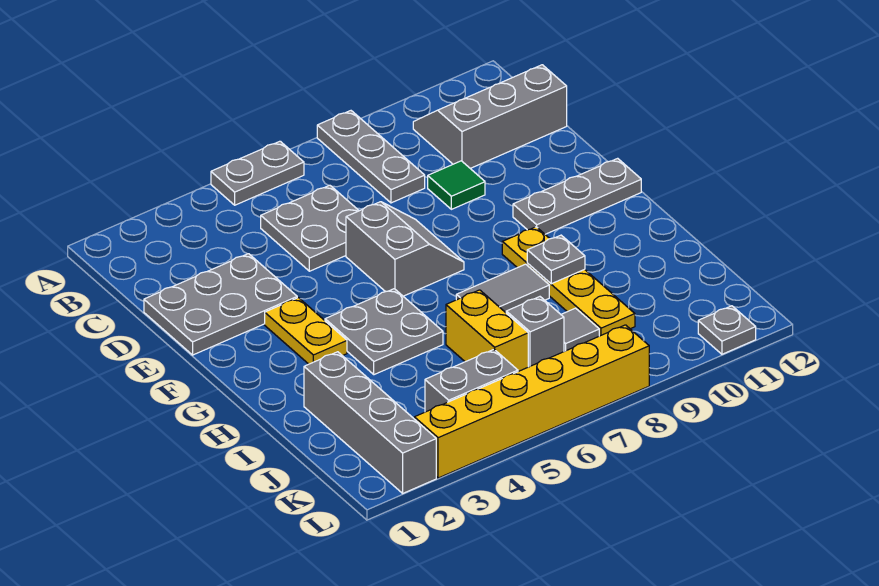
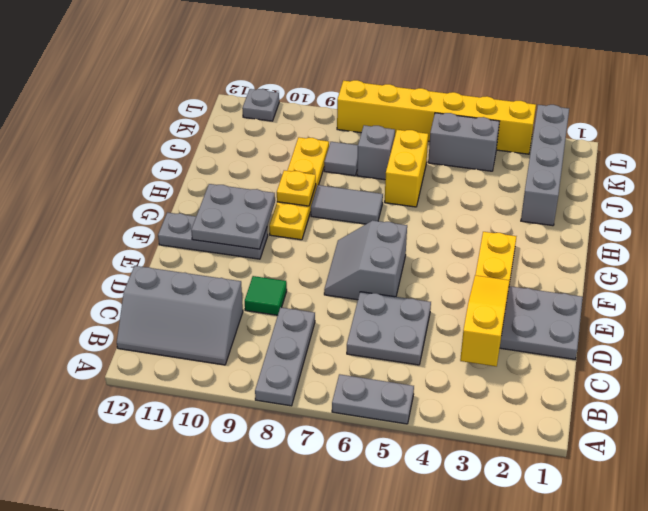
none -> yellow slope C3:E3 level 2 top C
grey plate G4:H5 level 1 -> grey plate F10:G11 level 2
grey plate H9 level 2 -> yellow plate H9 level 2

